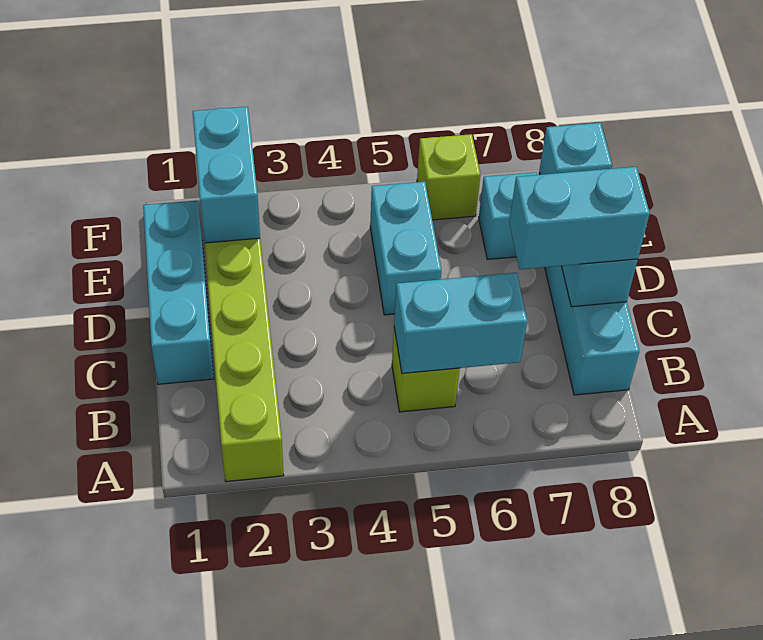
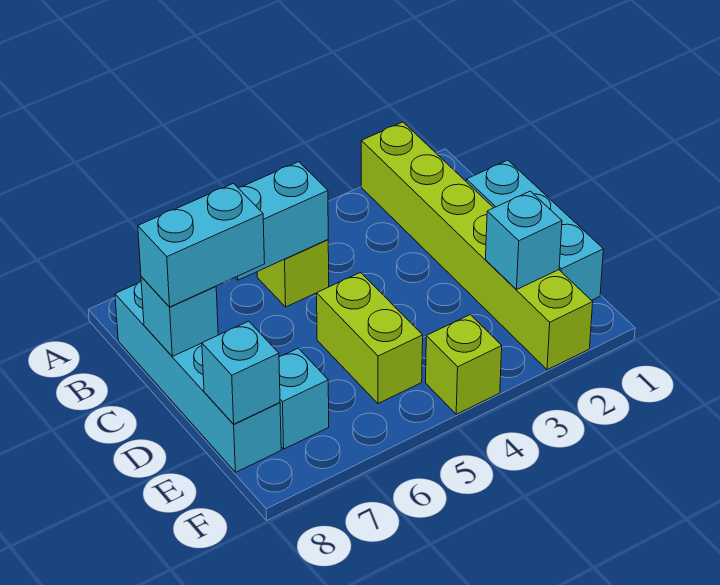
cyan brick D5:E5 level 1 -> lime brick D5:E5 level 1
cyan brick E2:F2 level 2 -> cyan brick E2 level 2
lime brick F6 level 1 -> lime brick F4 level 1

